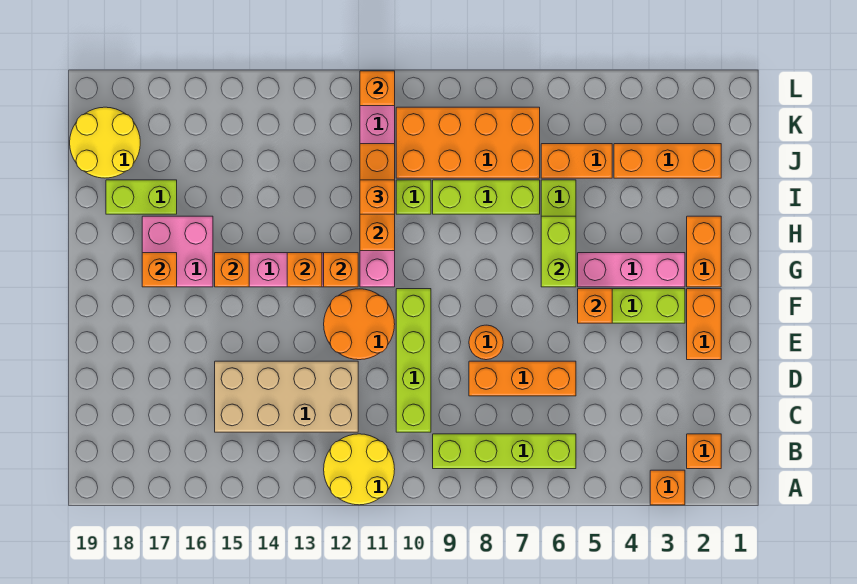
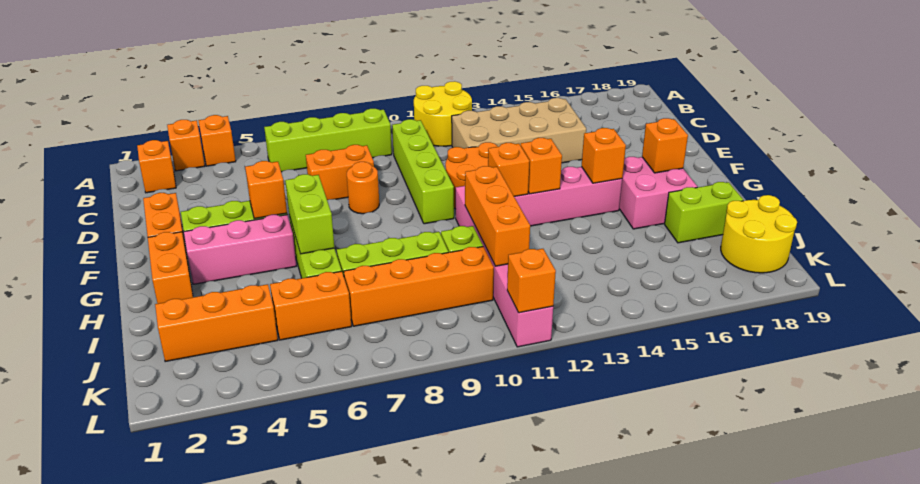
orange brick D6:D8 level 1 -> orange brick D7:D8 level 1
orange brick I11 level 3 -> orange brick A4 level 1
orange brick J7:K10 level 1 -> orange brick J7:J10 level 1

